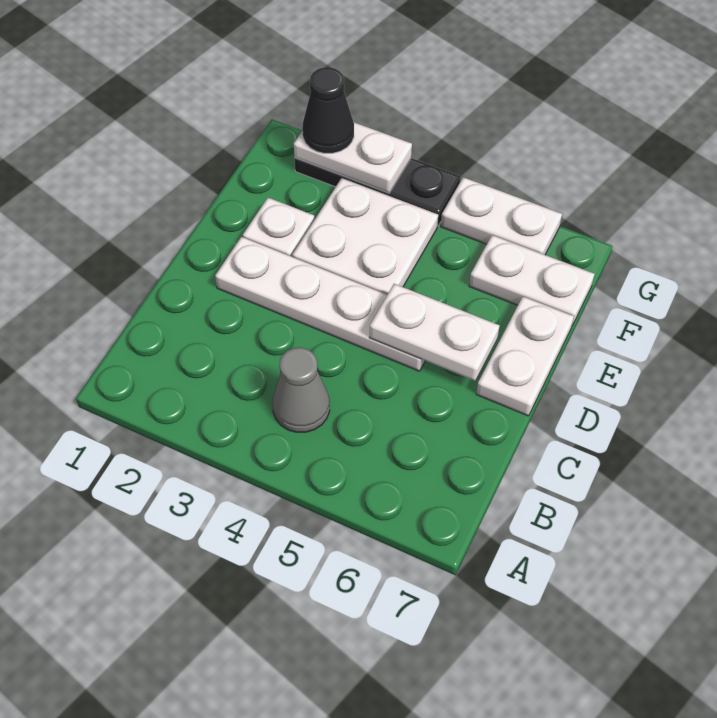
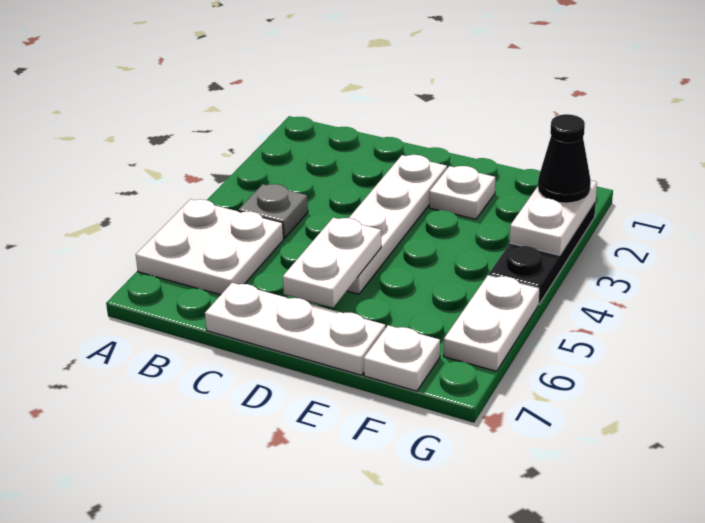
grey cone B4 level 1 -> grey plate B4 level 1
white plate D7:E7 level 1 -> white plate C7:E7 level 1
white plate E3:F4 level 1 -> white plate A5:B6 level 1
white plate F6:F7 level 1 -> white plate F7 level 1

